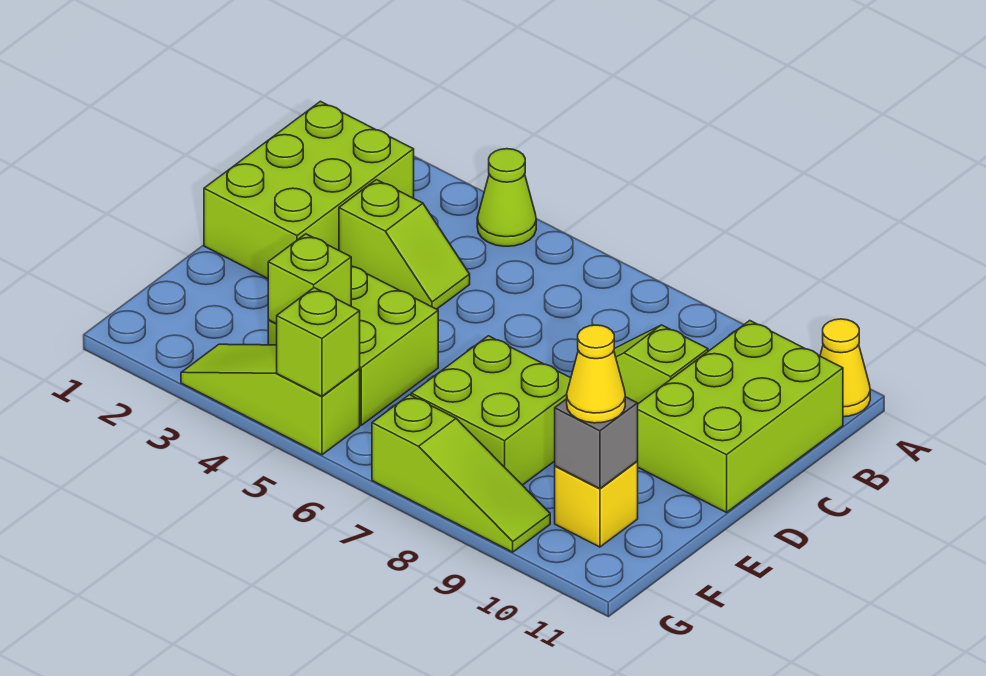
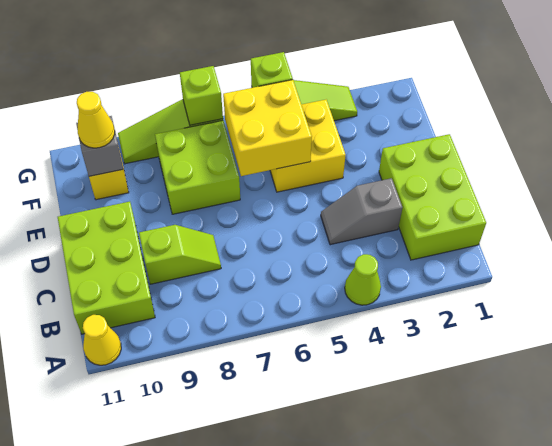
lime slope C3:C4 level 1 top 3 -> grey slope C3:C4 level 1 top 3
lime brick E4:F5 level 1 -> yellow brick E4:F5 level 1
none -> yellow brick E5:F6 level 2
lime brick F4 level 2 -> lime brick G7 level 2

